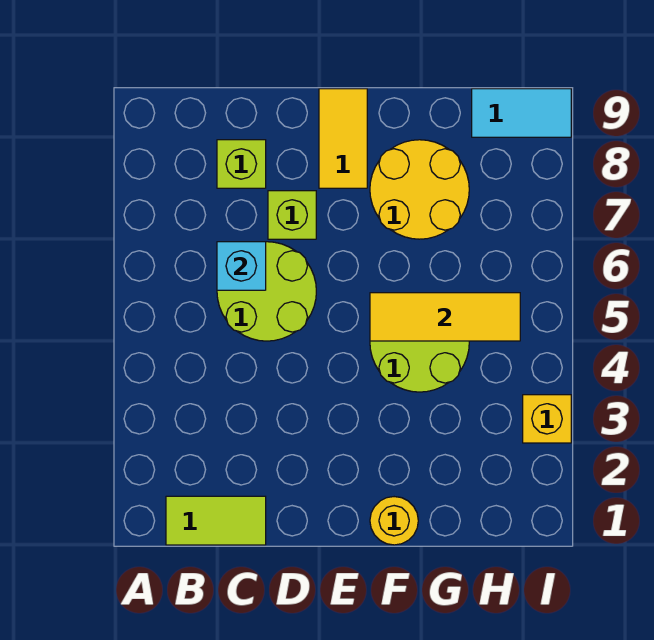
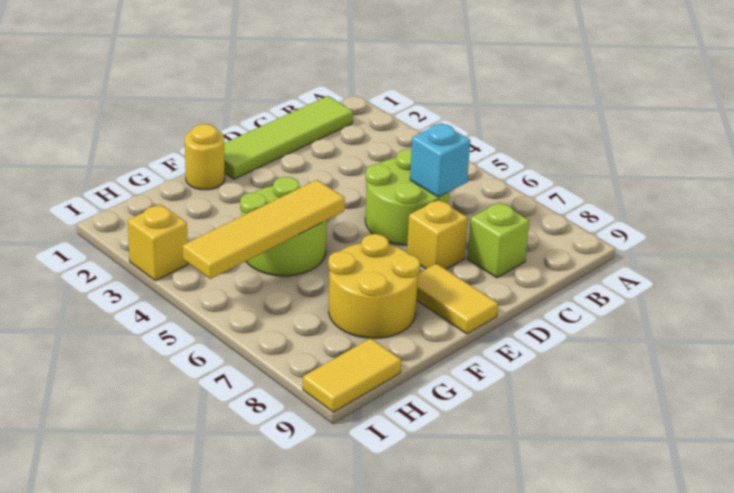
lime tile B1:C1 level 1 -> lime tile B1:E1 level 1
lime brick D7 level 1 -> yellow brick D7 level 1
yellow tile F5:H5 level 2 -> yellow tile F5:I5 level 2
cyan tile H9:I9 level 1 -> yellow tile H9:I9 level 1

